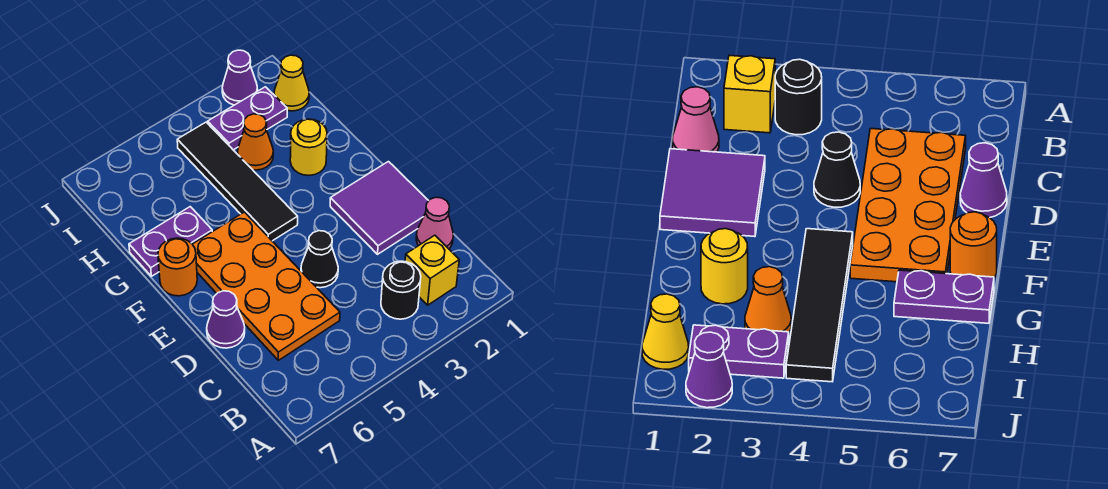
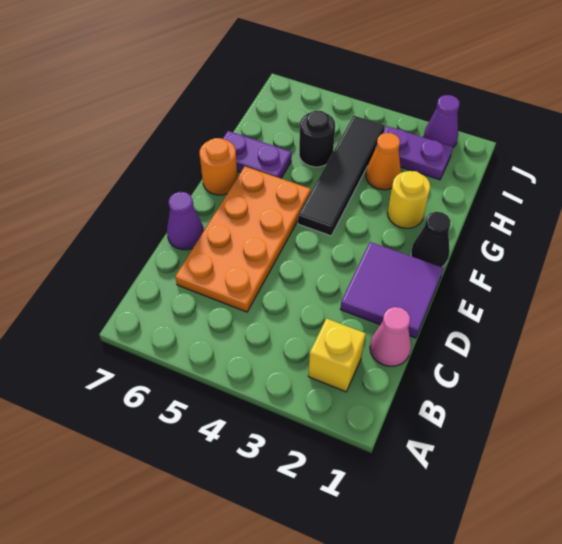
black round brick B3 level 1 -> black round brick H5 level 1
black cone D4 level 1 -> black cone F1 level 1
yellow cone I1 level 1 -> none

